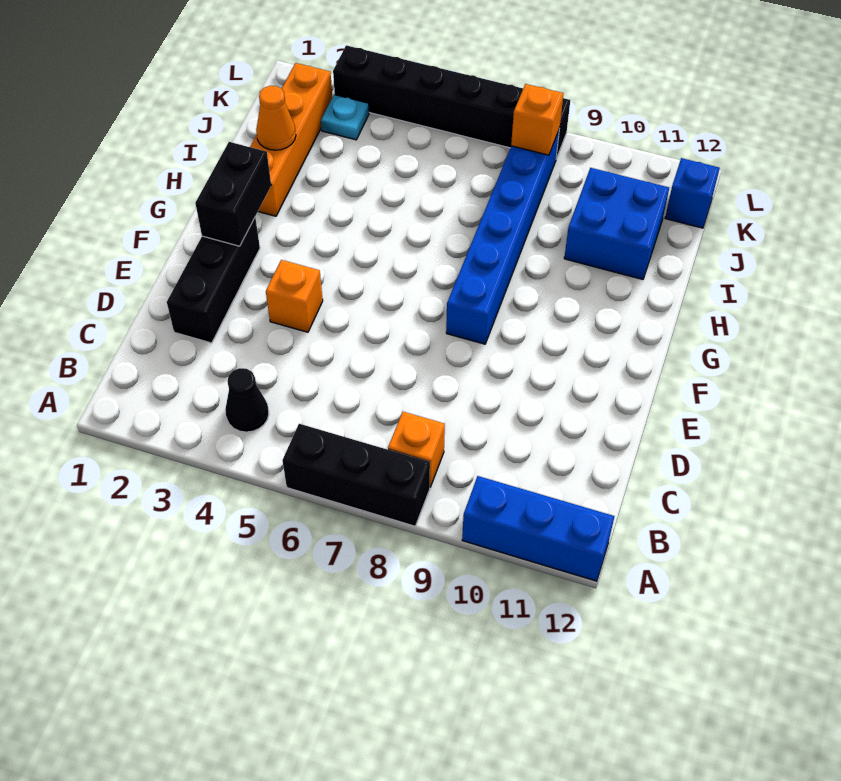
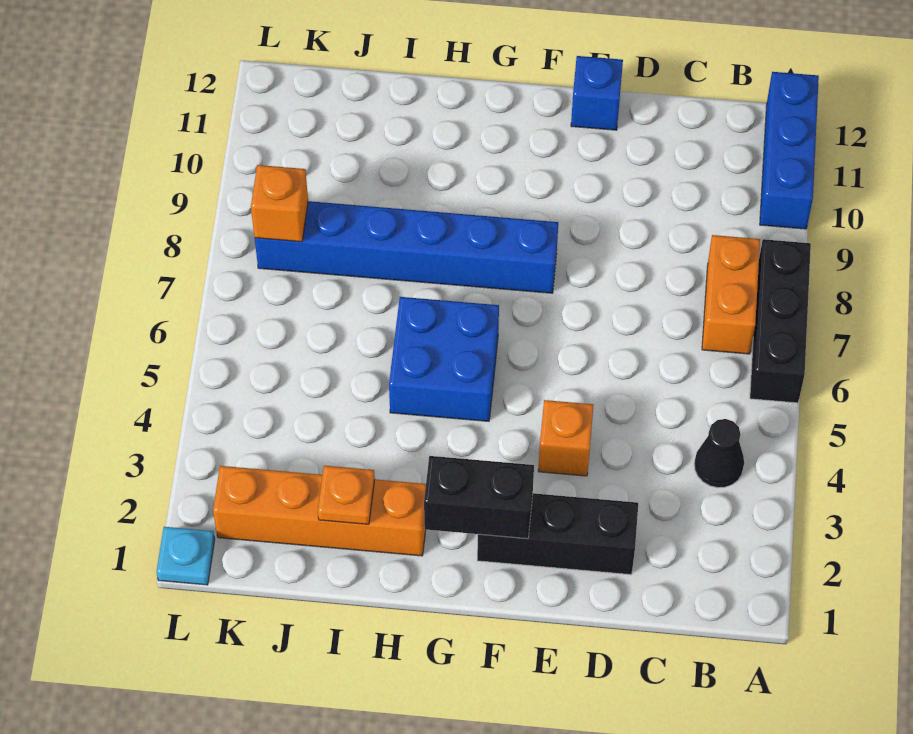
orange brick B8 level 1 -> orange brick B7:B8 level 1
orange cone I2 level 2 -> orange plate I2 level 2
blue brick I10:J11 level 1 -> blue brick G5:H6 level 1
cyan plate K3 level 1 -> cyan plate L1 level 1
blue brick K12 level 1 -> blue brick E12 level 1
black brick L3:L8 level 1 -> none

